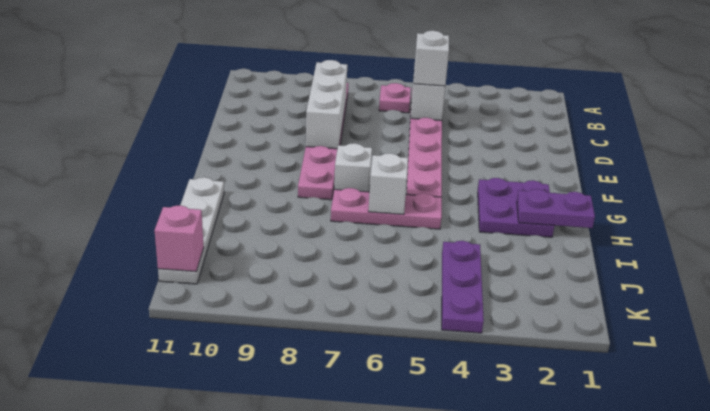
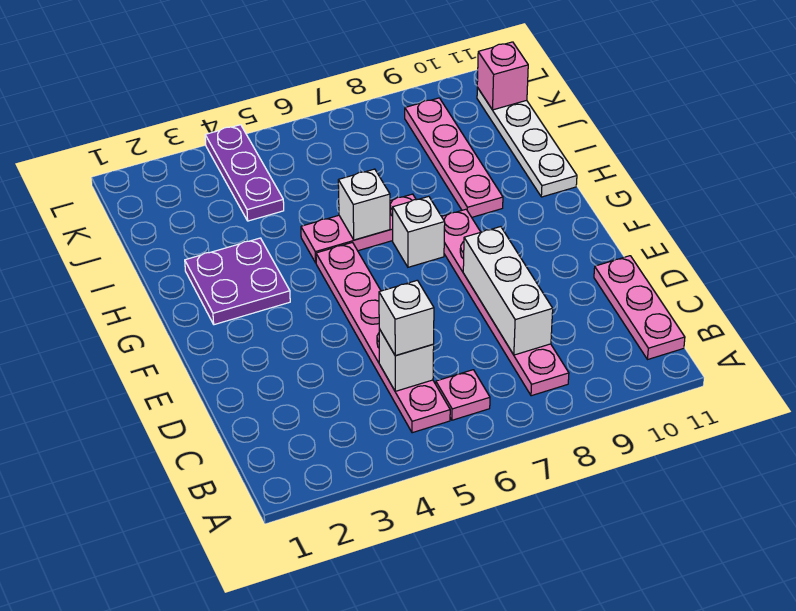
none -> pink plate B11:D11 level 1
purple plate H1:H2 level 2 -> none
none -> pink plate H9:K9 level 1

